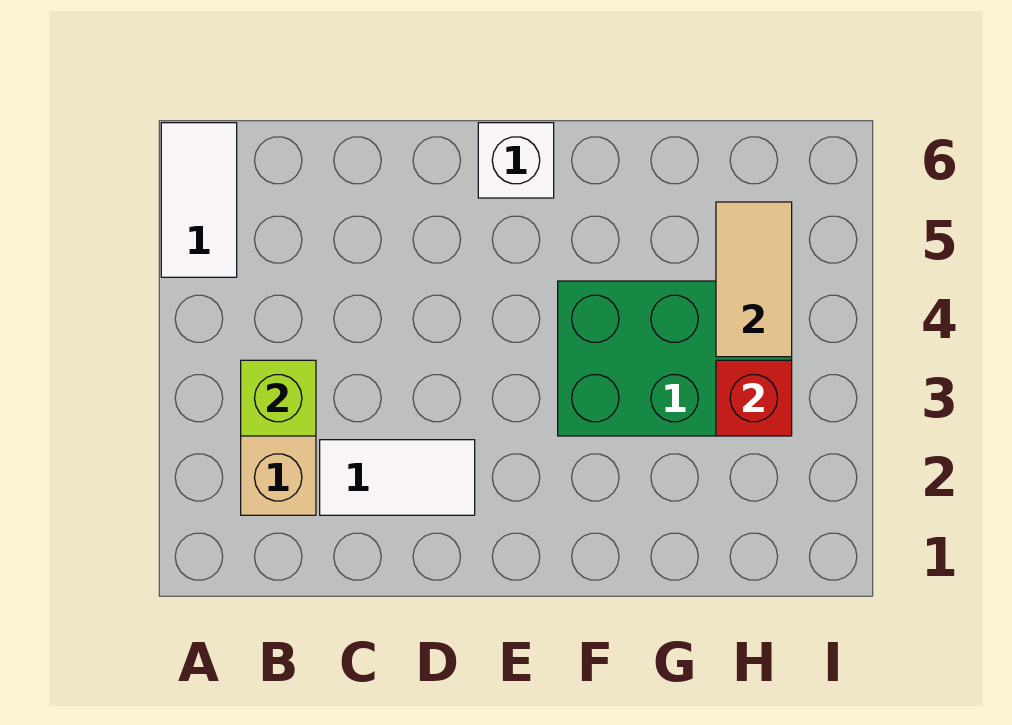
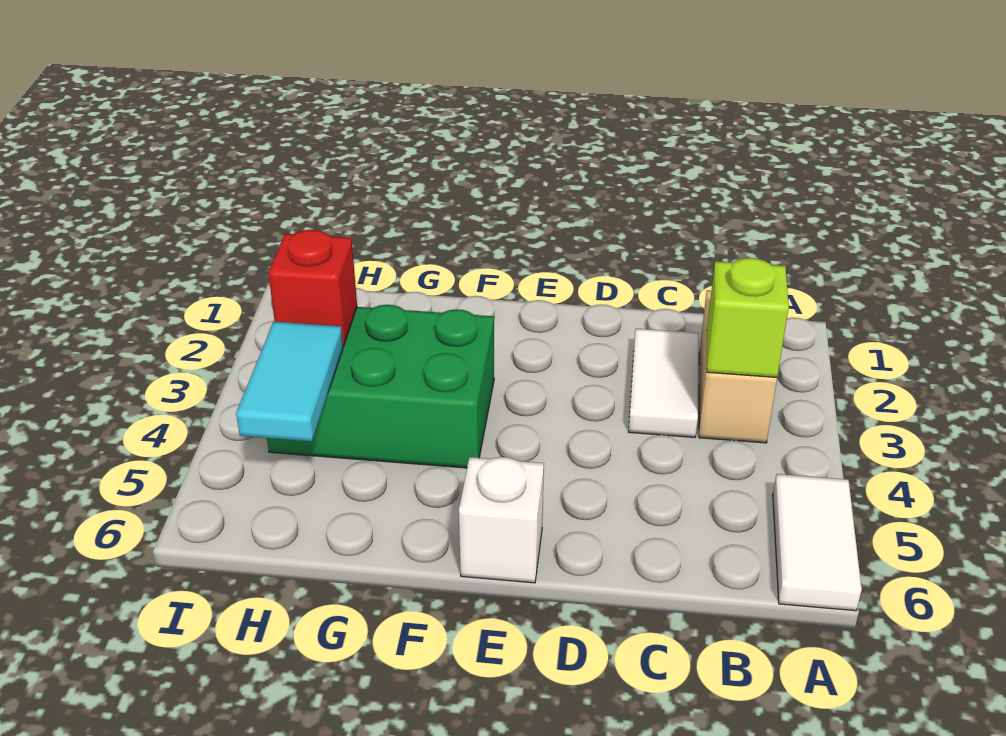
white tile C2:D2 level 1 -> white tile C2:C3 level 1
tan tile H4:H5 level 2 -> cyan tile H4:H5 level 2

